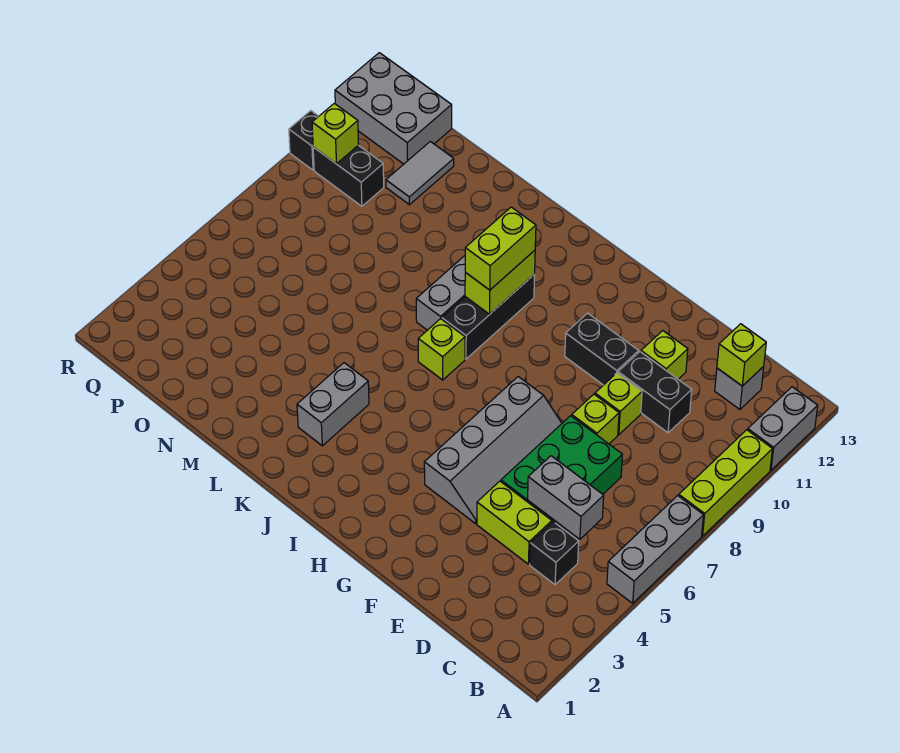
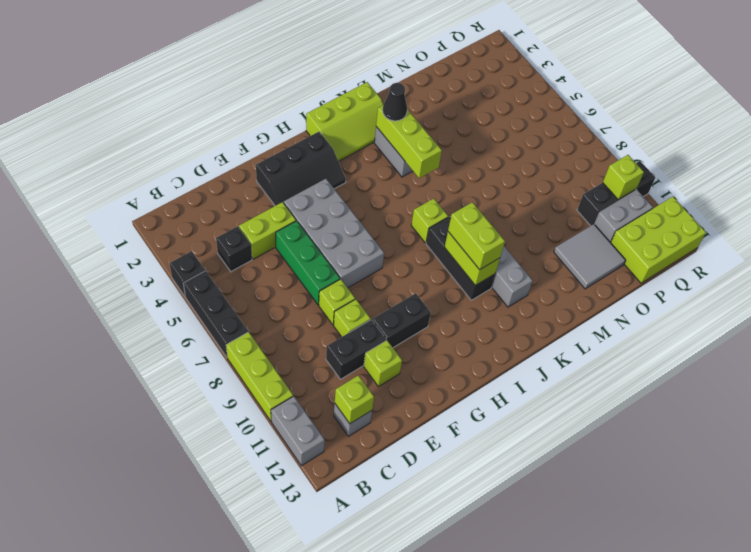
none -> black brick A4 level 1
grey brick A5:A7 level 1 -> black brick A5:A7 level 1
grey brick C5:D5 level 2 -> grey brick P11:Q11 level 1
green brick D5:E7 level 1 -> green brick E5:E7 level 1
none -> black slope F2:H3 level 1 top 2
grey slope F4:G7 level 1 top G -> grey brick F4:G7 level 1
none -> lime slope I1:K2 level 1 top 1
none -> lime brick K3:K5 level 2
none -> black cone K3 level 3
grey tile O11:O12 level 1 -> grey tile N11:O12 level 1
grey brick P12:R13 level 1 -> lime brick P12:R13 level 1

